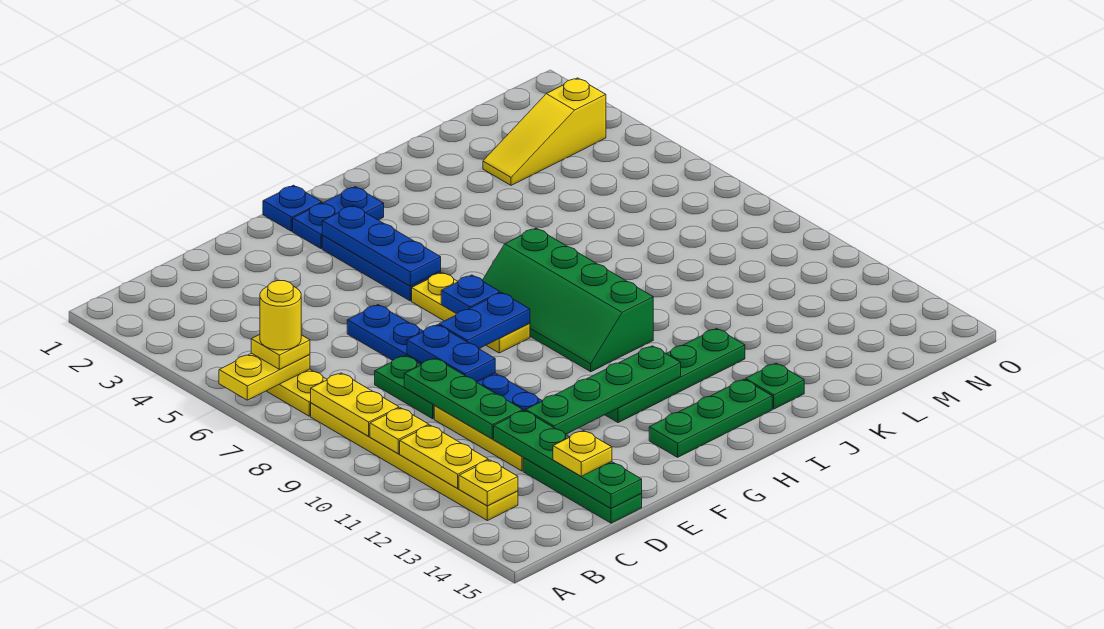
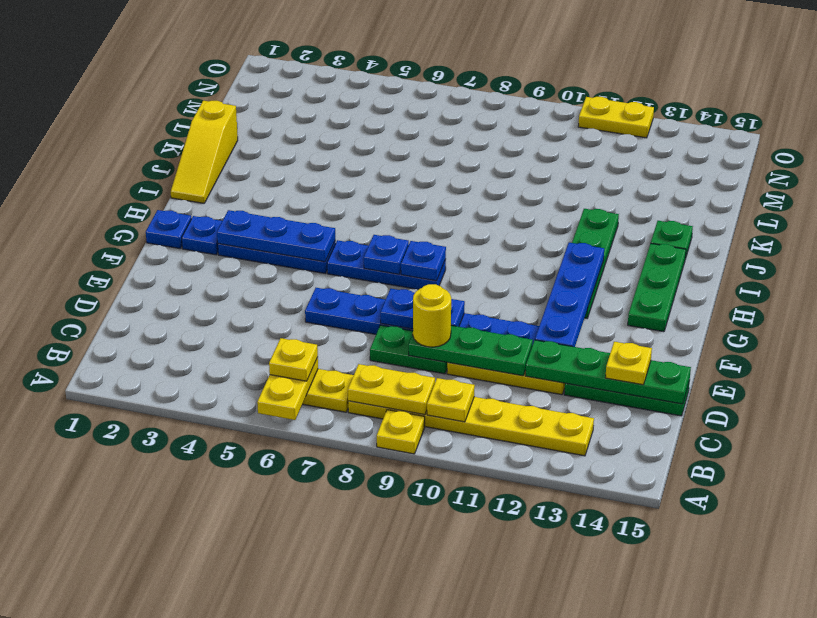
yellow round brick B6 level 4 -> yellow round brick D9 level 3
yellow plate B11:B12 level 2 -> yellow plate O11:O12 level 1
yellow plate B13 level 2 -> yellow plate A9 level 1
green plate E12:H12 level 2 -> blue plate E12:H12 level 2
blue plate F8:G8 level 2 -> blue plate G8 level 2
blue plate G2:H2 level 1 -> blue plate G2 level 1
yellow plate G6:G8 level 1 -> blue plate G6:G8 level 1
green slope H7:I10 level 1 top I -> none
yellow slope L3:N3 level 1 top N -> yellow slope I1:K1 level 1 top K

